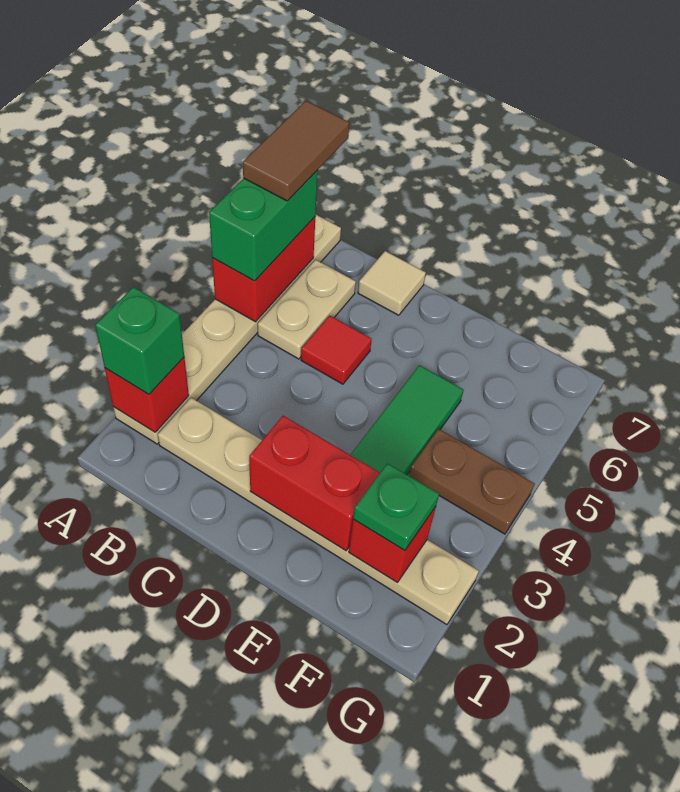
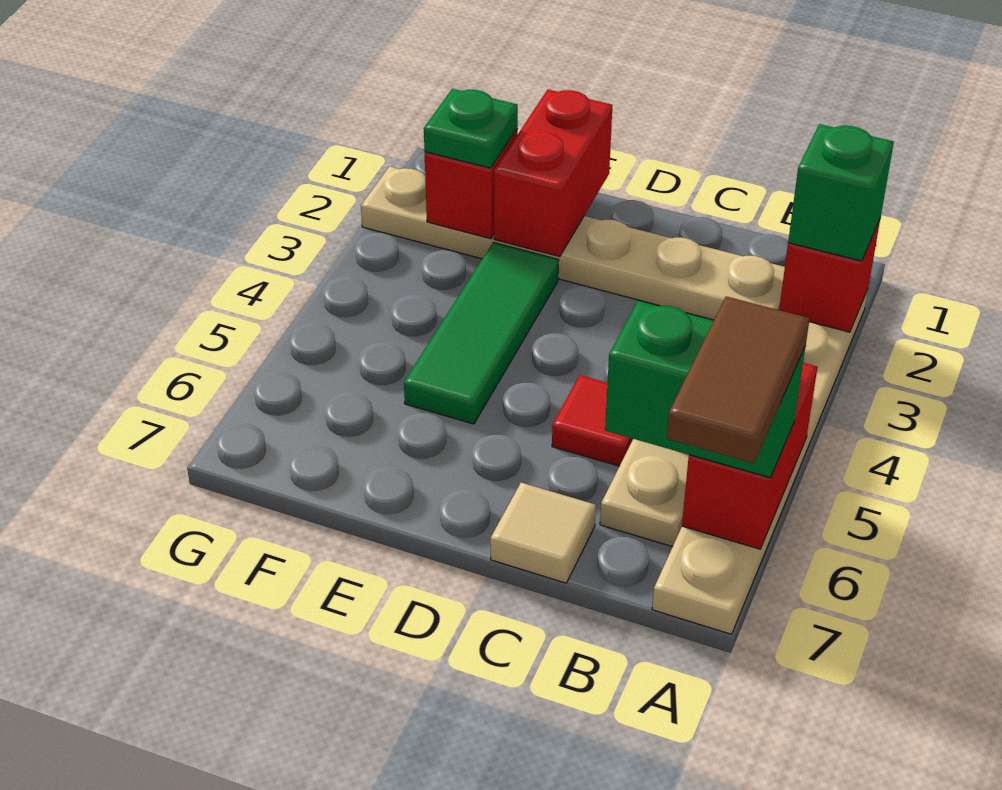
green brick A5:A6 level 3 -> green brick A6:B6 level 3
red brick D2:E2 level 2 -> red brick E1:E2 level 2
brown plate F4:G4 level 1 -> none

